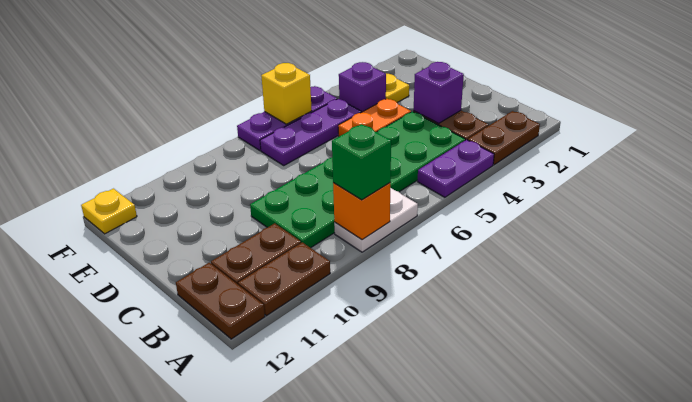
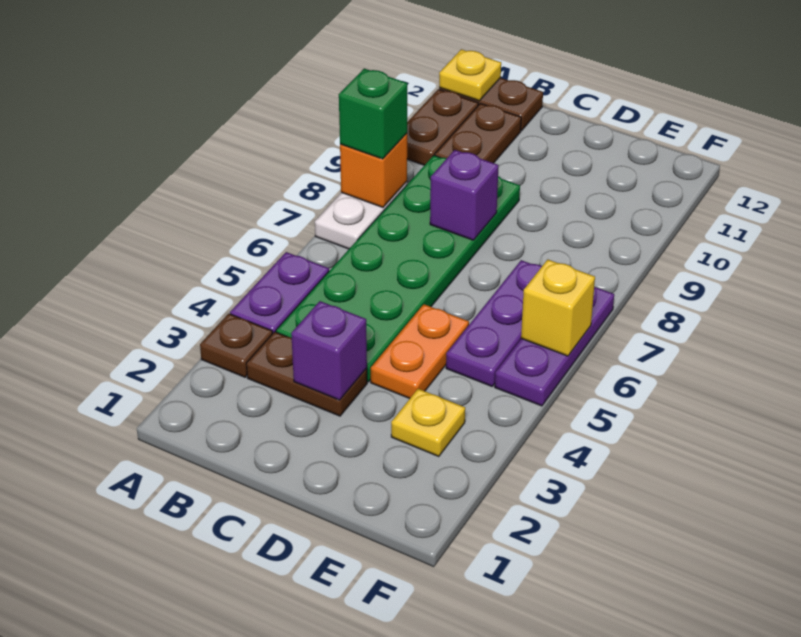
brown plate A2:A3 level 1 -> brown plate A3 level 1
purple brick E4 level 1 -> purple brick C8 level 2
yellow plate F12 level 1 -> yellow plate A12 level 2

